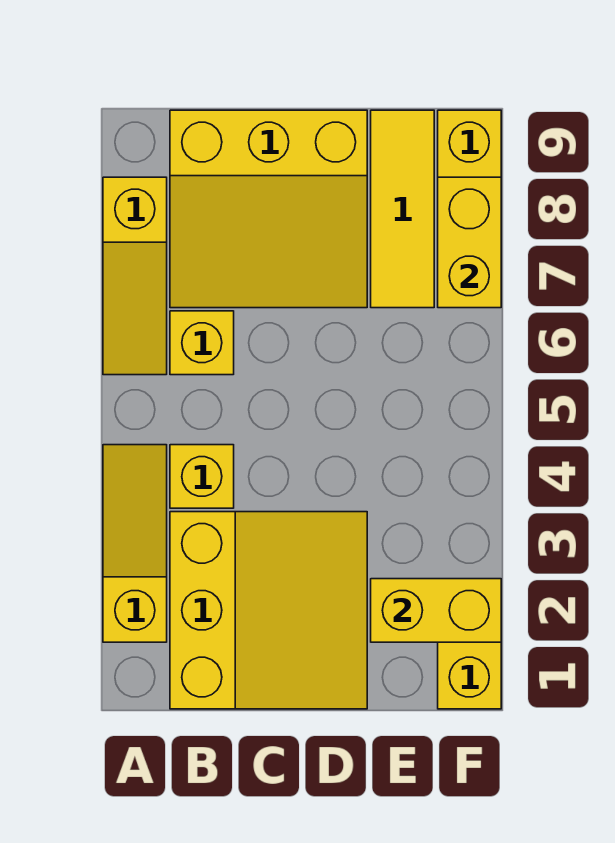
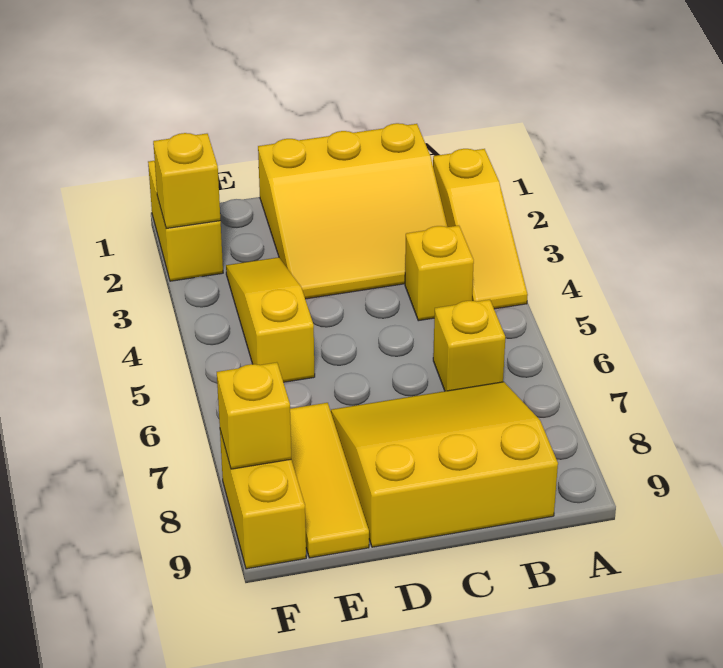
yellow slope A6:A8 level 1 top 8 -> yellow slope E3:E5 level 1 top 5
yellow slope B1:D3 level 1 top B -> yellow slope B1:D3 level 1 top 1
yellow brick E2:F2 level 2 -> yellow brick F2 level 2
yellow brick F7:F8 level 2 -> yellow brick F8 level 2

